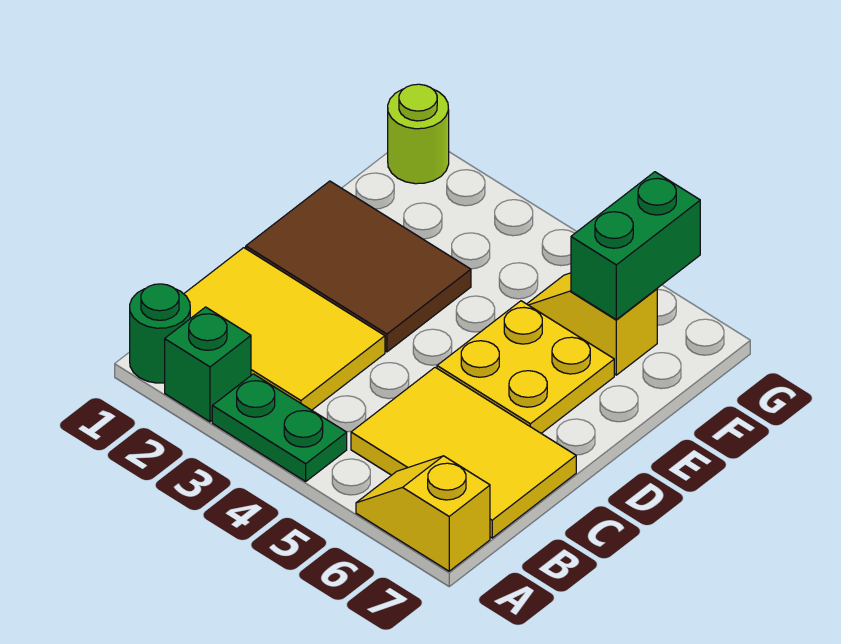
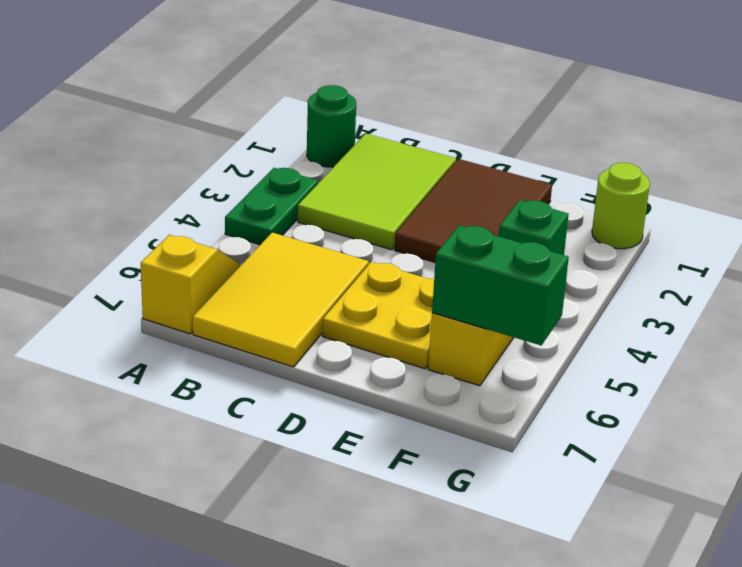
green brick A2 level 1 -> green brick F3 level 1
yellow tile B1:C3 level 1 -> lime tile B1:C3 level 1

